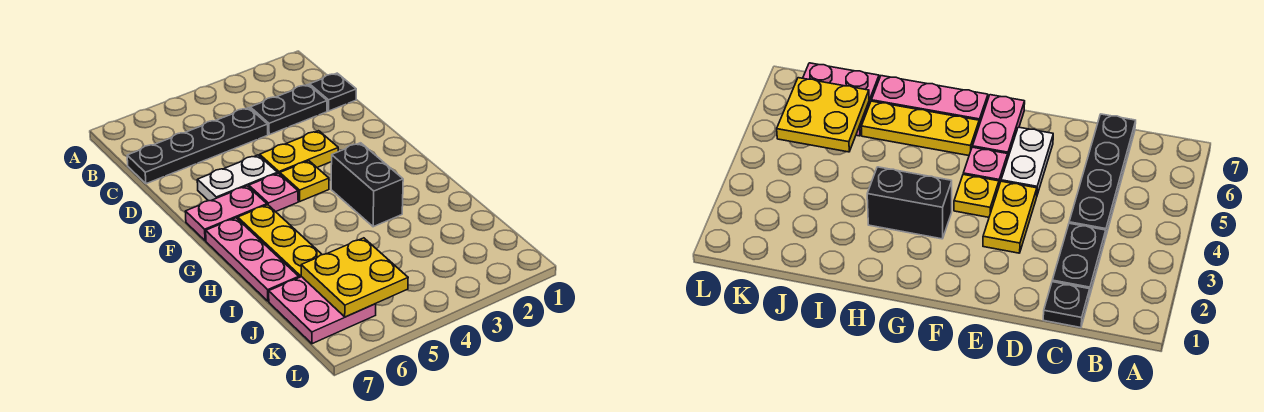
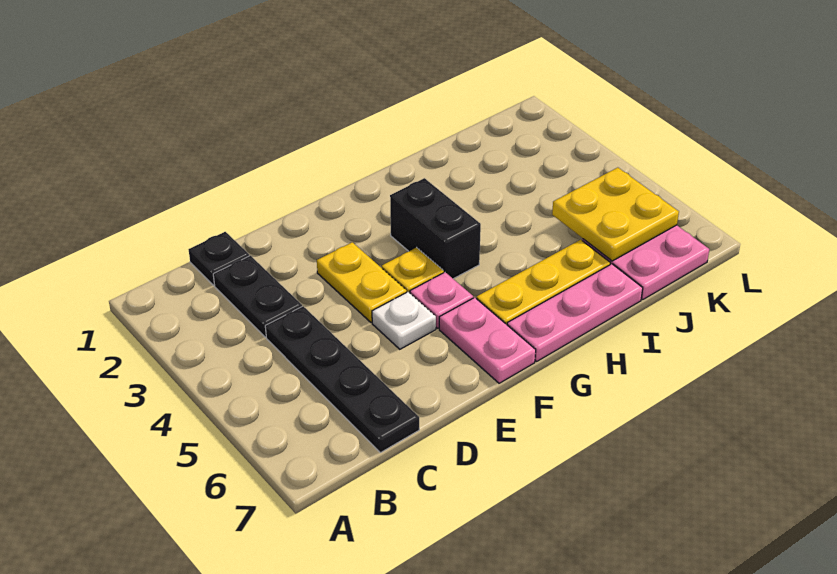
white plate E5:E6 level 1 -> white plate E5 level 1
black brick G3:H3 level 1 -> black brick G3:G4 level 1

